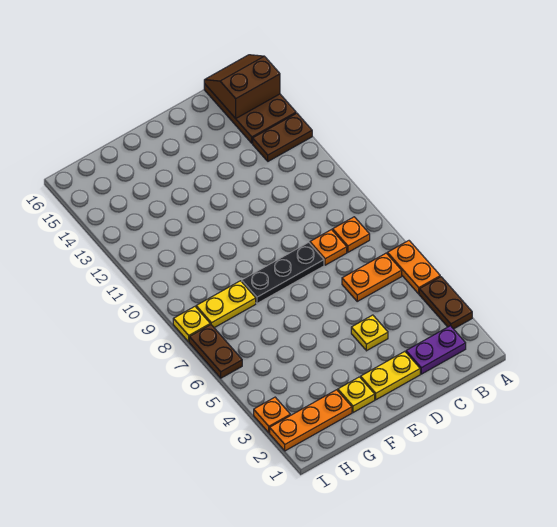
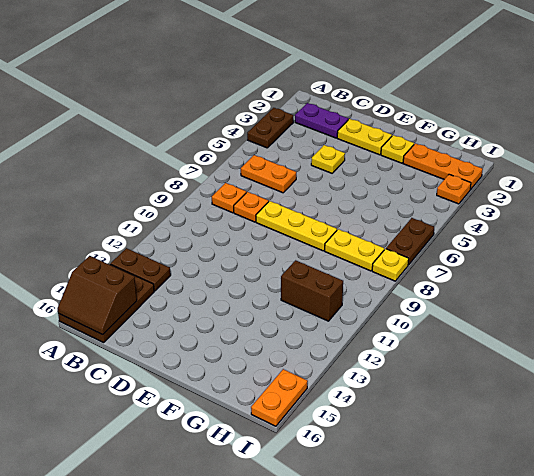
orange plate A5:A6 level 1 -> orange plate I15:I16 level 1
black plate D8:F8 level 1 -> yellow plate D8:F8 level 1
none -> brown brick G11:H11 level 1

